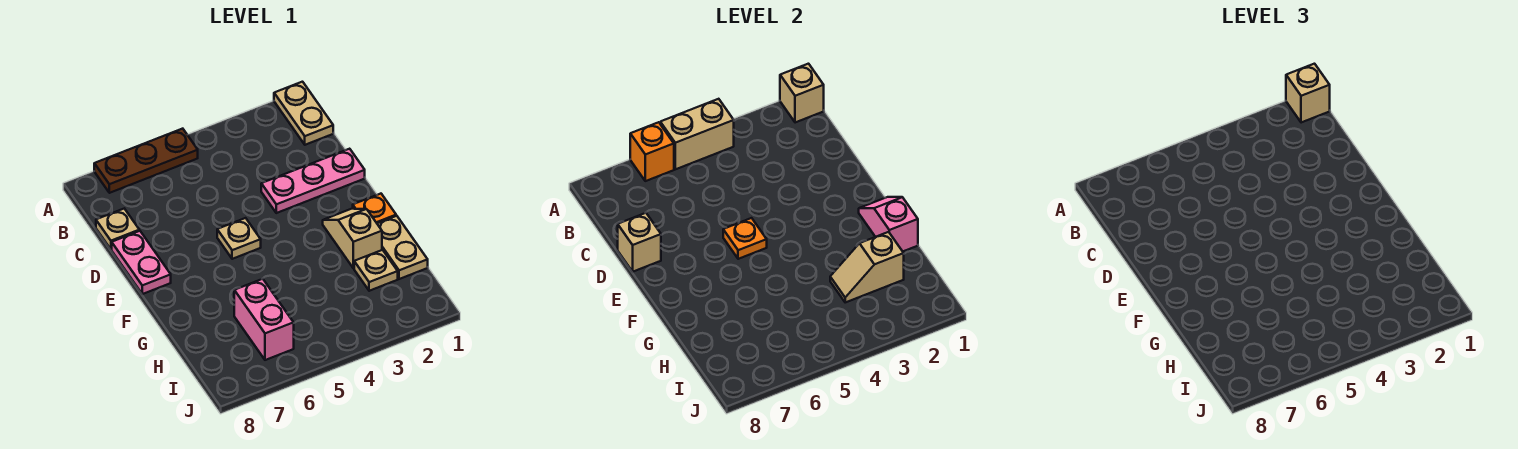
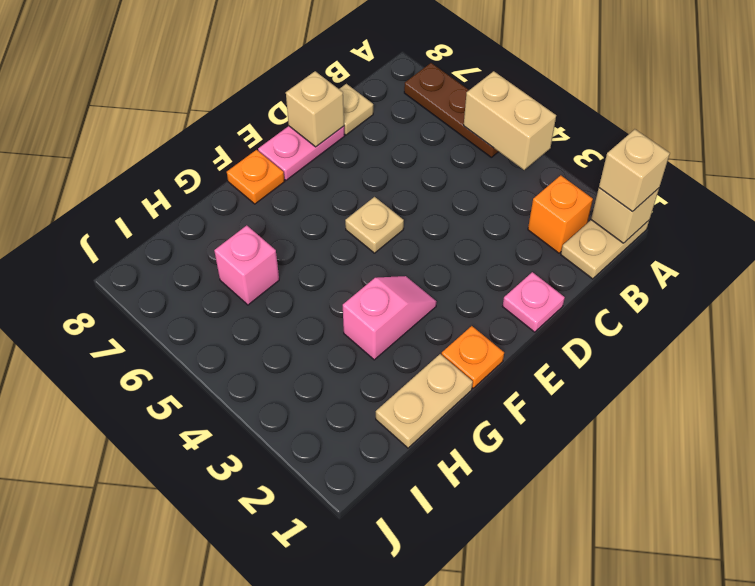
orange brick A6 level 2 -> orange brick B2 level 1
pink plate D1:D3 level 1 -> pink plate D1 level 1
orange plate E5 level 2 -> orange plate F8 level 1
pink slope F1:G1 level 2 top G -> pink slope F3:G3 level 1 top G
tan slope F2:G2 level 1 top G -> none
tan plate H2 level 1 -> none
tan slope H2:H3 level 2 top 2 -> none
pink brick H6:I6 level 1 -> pink brick H6 level 1

